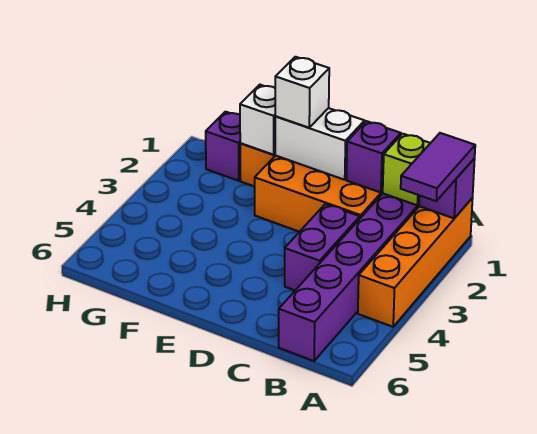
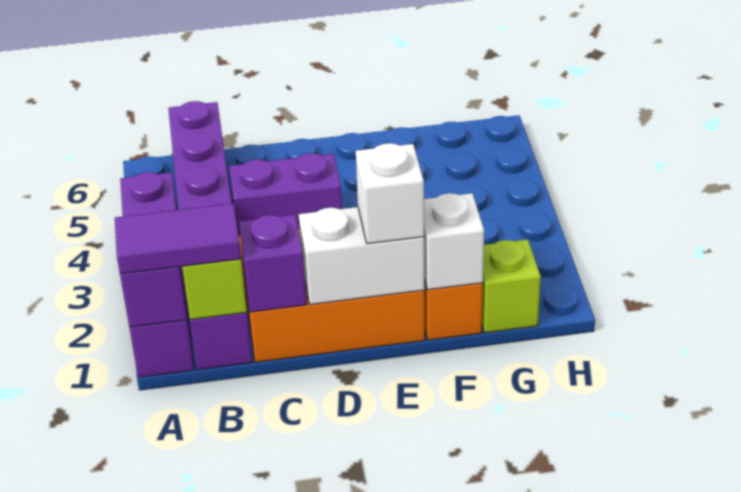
orange brick A1:A4 level 1 -> purple brick A1:A4 level 1
purple tile A1:A2 level 3 -> purple tile A1:B1 level 3
purple brick C3:C4 level 1 -> purple brick C4:D4 level 1
purple brick G1 level 1 -> lime brick G1 level 1

